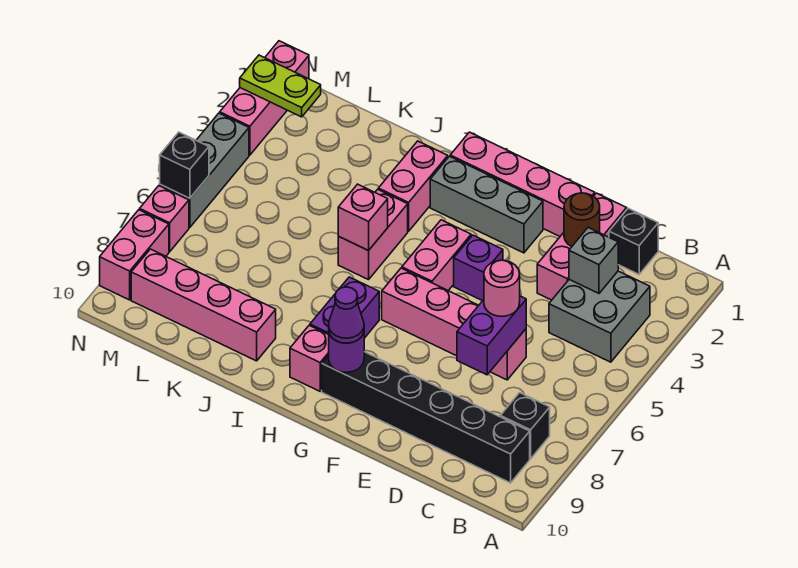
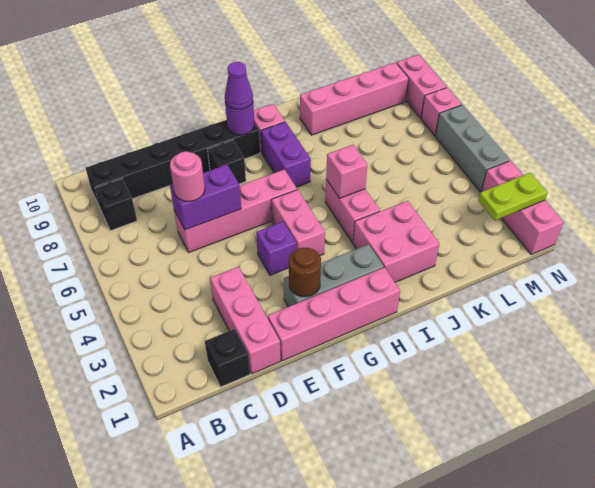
grey brick B3:C4 level 1 -> none
grey brick C3 level 2 -> none
brown round brick D2 level 2 -> brown round brick F2 level 2
purple brick D6:D7 level 2 -> purple brick D6:E6 level 2
pink brick I2:I3 level 1 -> pink brick I2:J3 level 1
black brick N6 level 2 -> black brick F8 level 1

